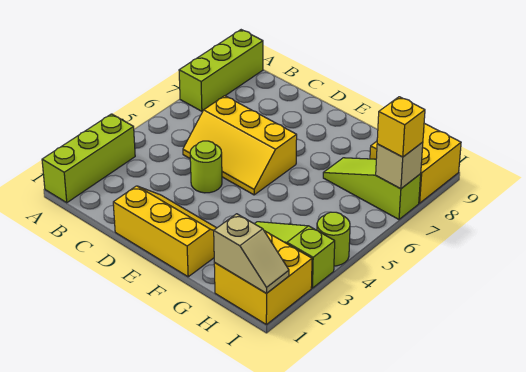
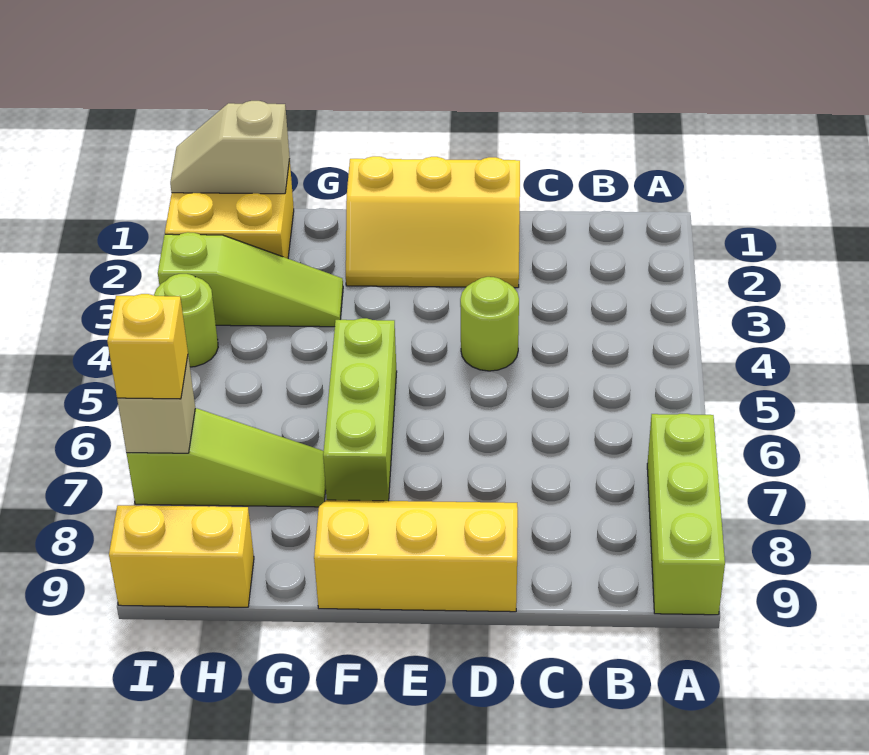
lime brick A1:A3 level 1 -> lime brick F5:F7 level 1
yellow slope C5:E6 level 1 top 6 -> yellow slope D8:F9 level 1 top 9
yellow brick H8:I9 level 1 -> yellow brick H9:I9 level 1

